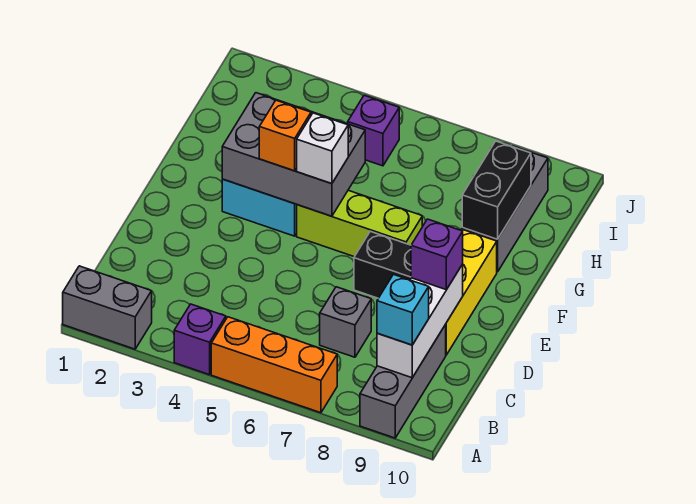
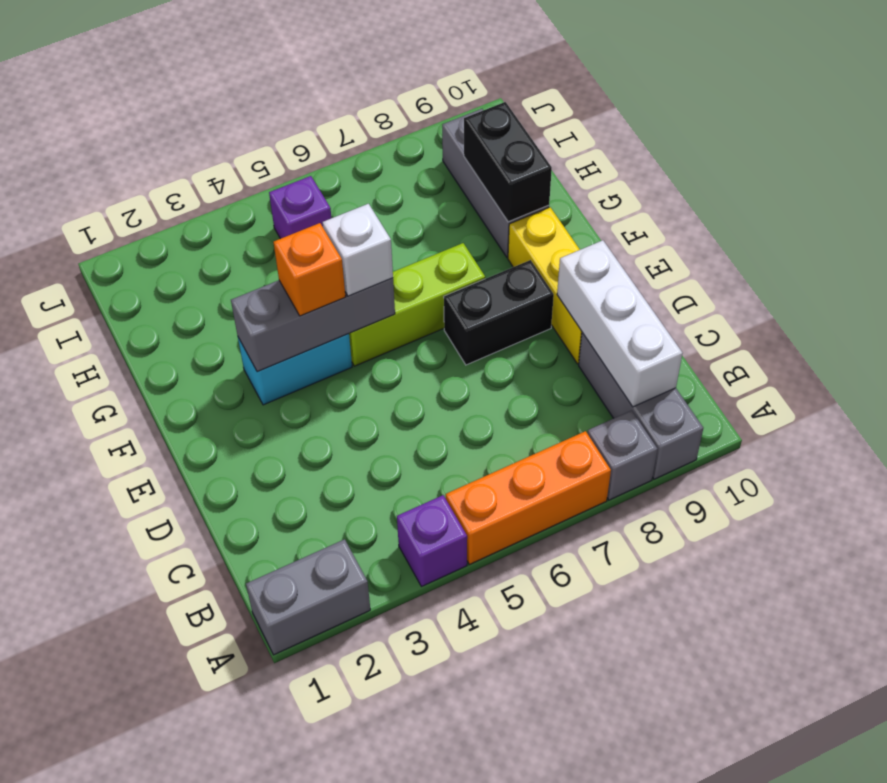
cyan brick B9 level 3 -> none
grey brick C7 level 1 -> grey brick A8 level 1
purple brick D9 level 3 -> none
grey brick F3:G5 level 2 -> grey brick F3:F5 level 2

